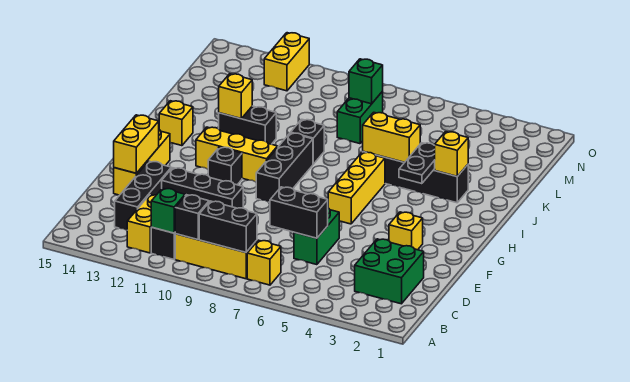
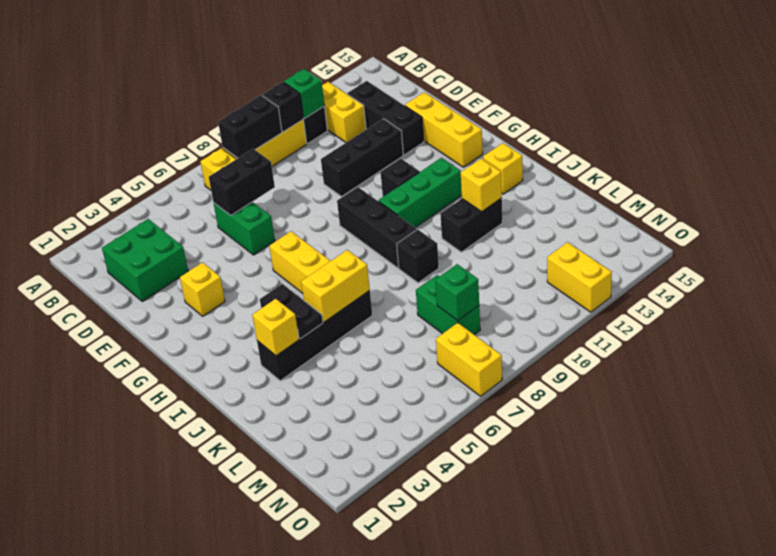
yellow brick E14:F14 level 2 -> yellow brick N7:O7 level 1
yellow brick H10:H12 level 1 -> green brick H10:H12 level 1

